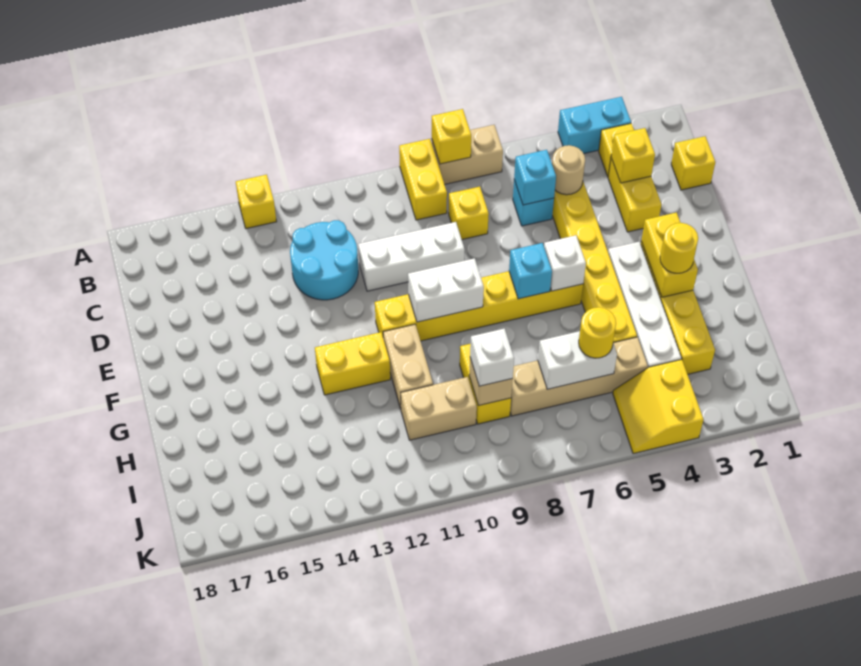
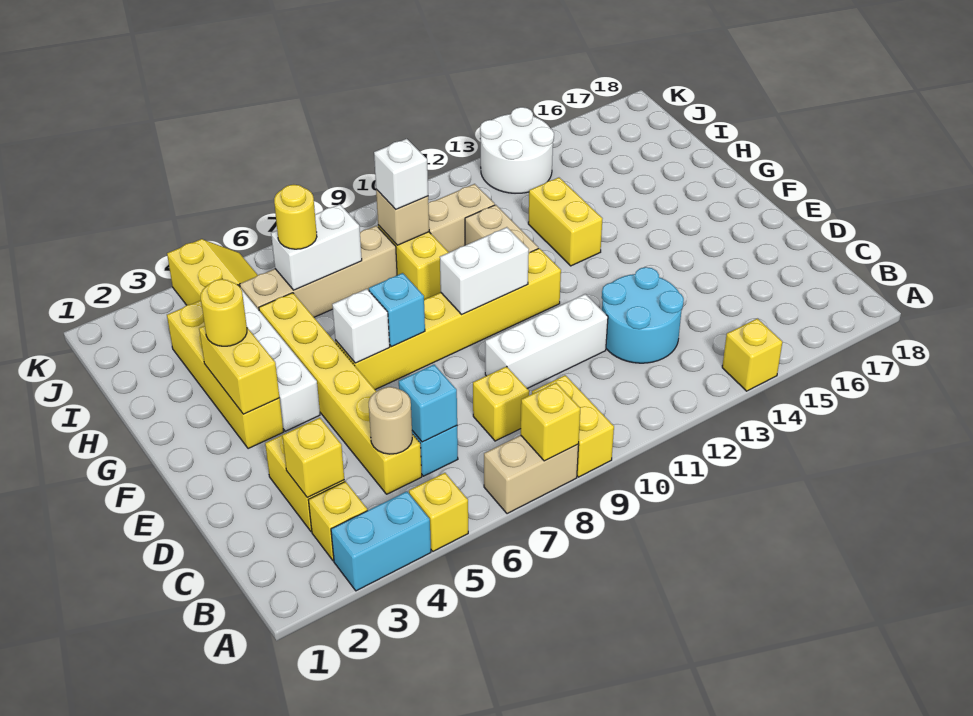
yellow brick C1 level 1 -> yellow brick A5 level 1
yellow brick G12:G13 level 1 -> yellow brick G13:H13 level 1
none -> white round brick J13:K14 level 1

